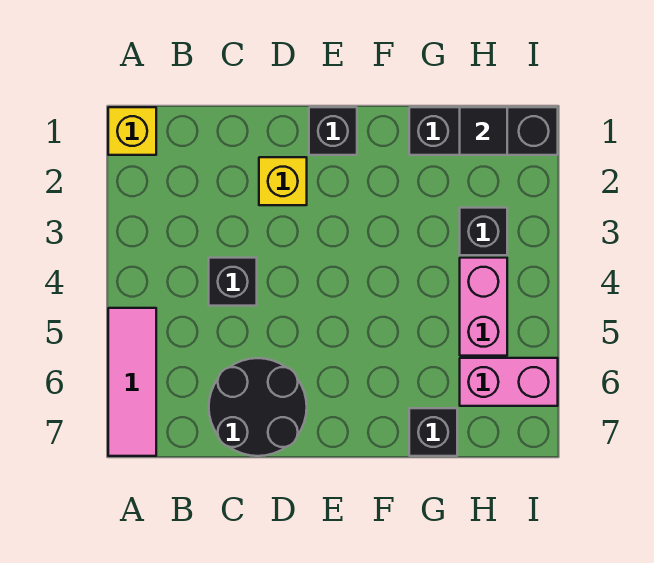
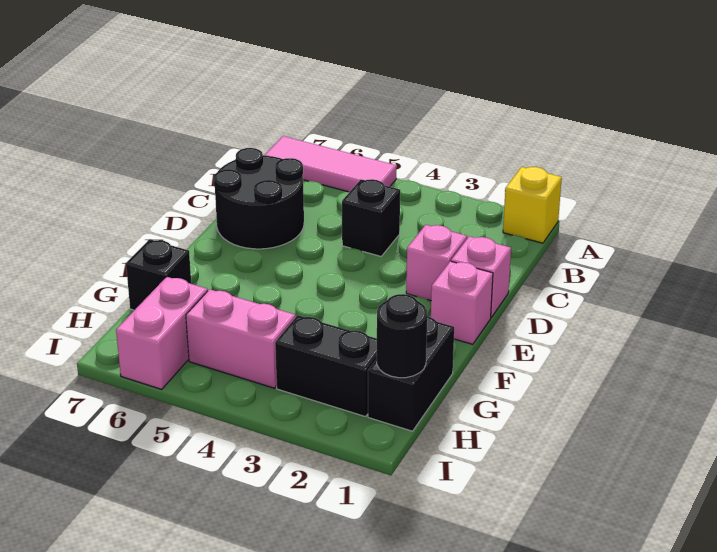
none -> pink brick D1 level 1
yellow brick D2 level 1 -> pink brick D2 level 1
black brick E1 level 1 -> pink brick E1 level 1
black brick G1:I1 level 1 -> black brick G1:H1 level 1
black tile H1 level 2 -> black round brick H1 level 2
black brick H3 level 1 -> black brick H2:H3 level 1

